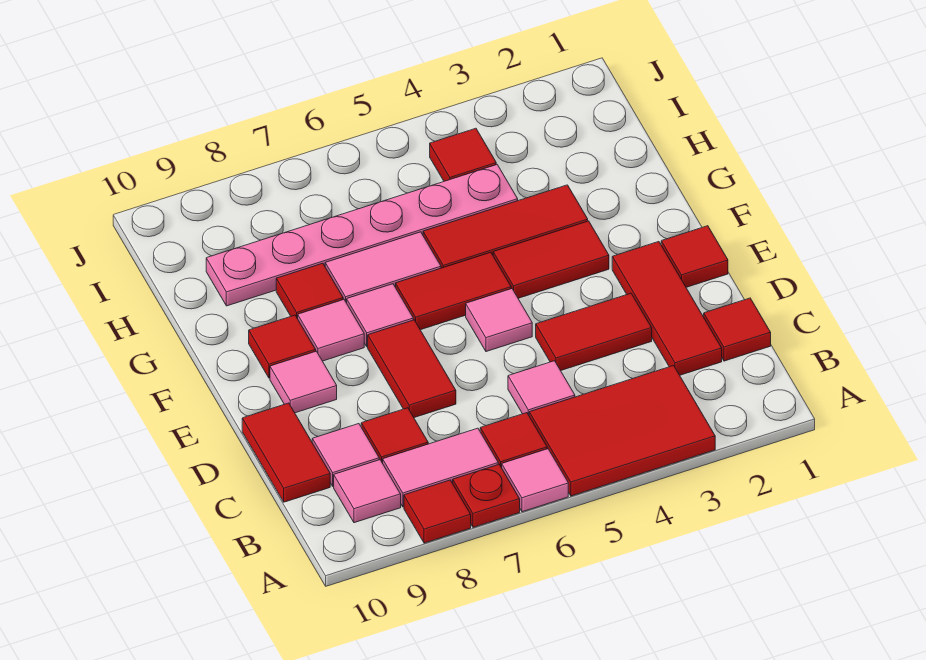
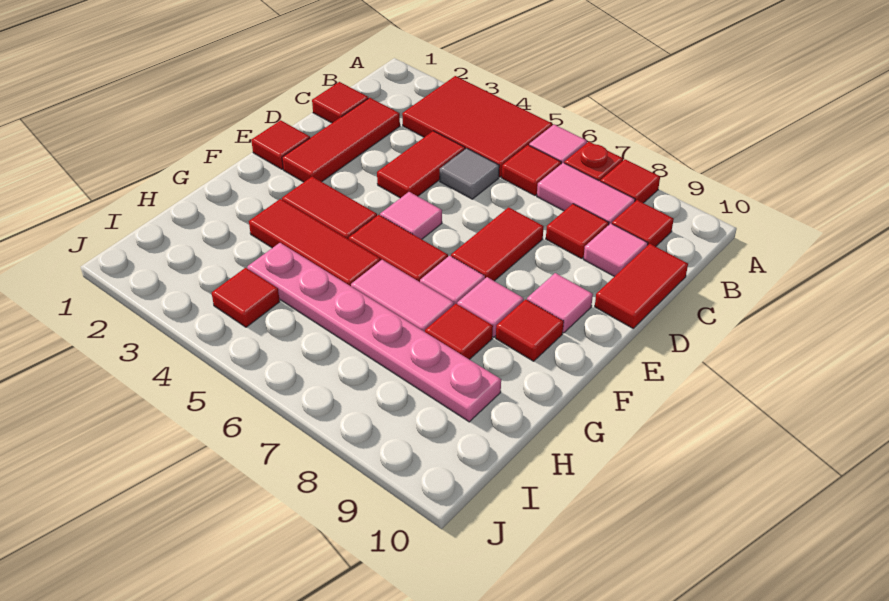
pink tile B9 level 1 -> red tile B9 level 1
pink tile C5 level 1 -> grey tile C5 level 1
red tile D3:D4 level 1 -> red tile C4:D4 level 1

